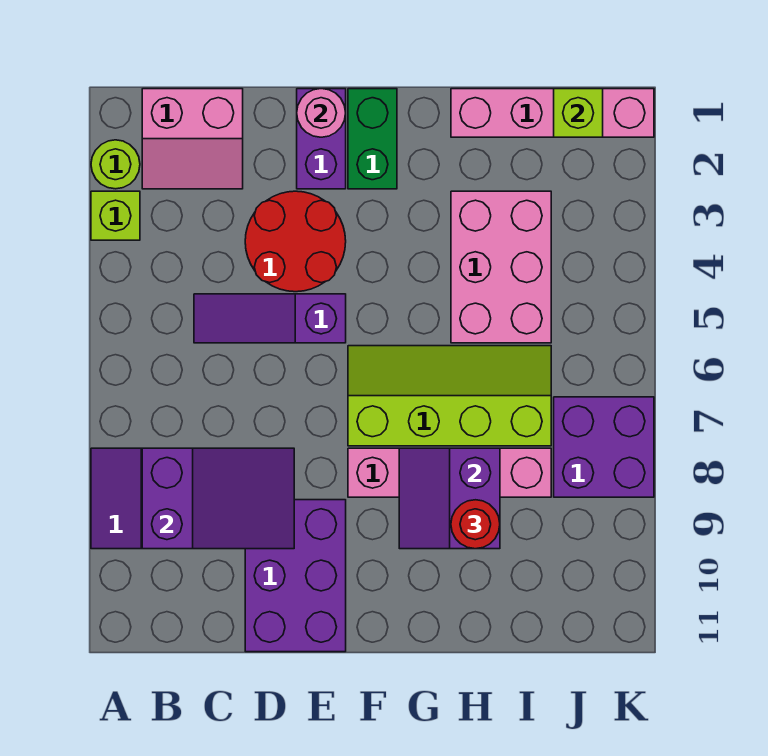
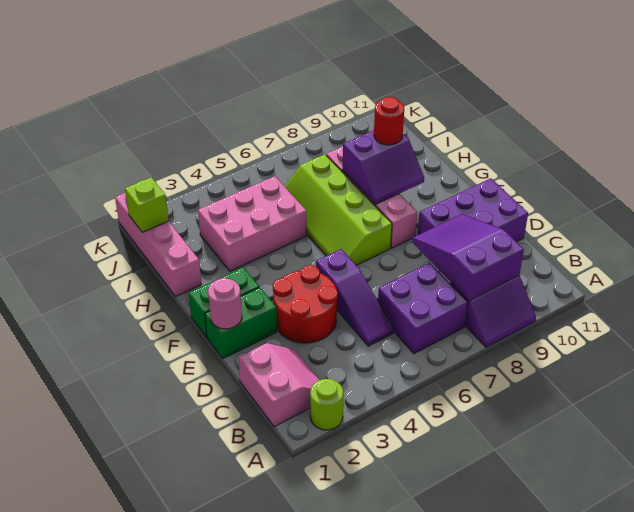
lime brick A3 level 1 -> none
purple brick E1:E2 level 1 -> green brick E1:E2 level 1
purple brick J7:K8 level 1 -> purple brick B6:C7 level 1

